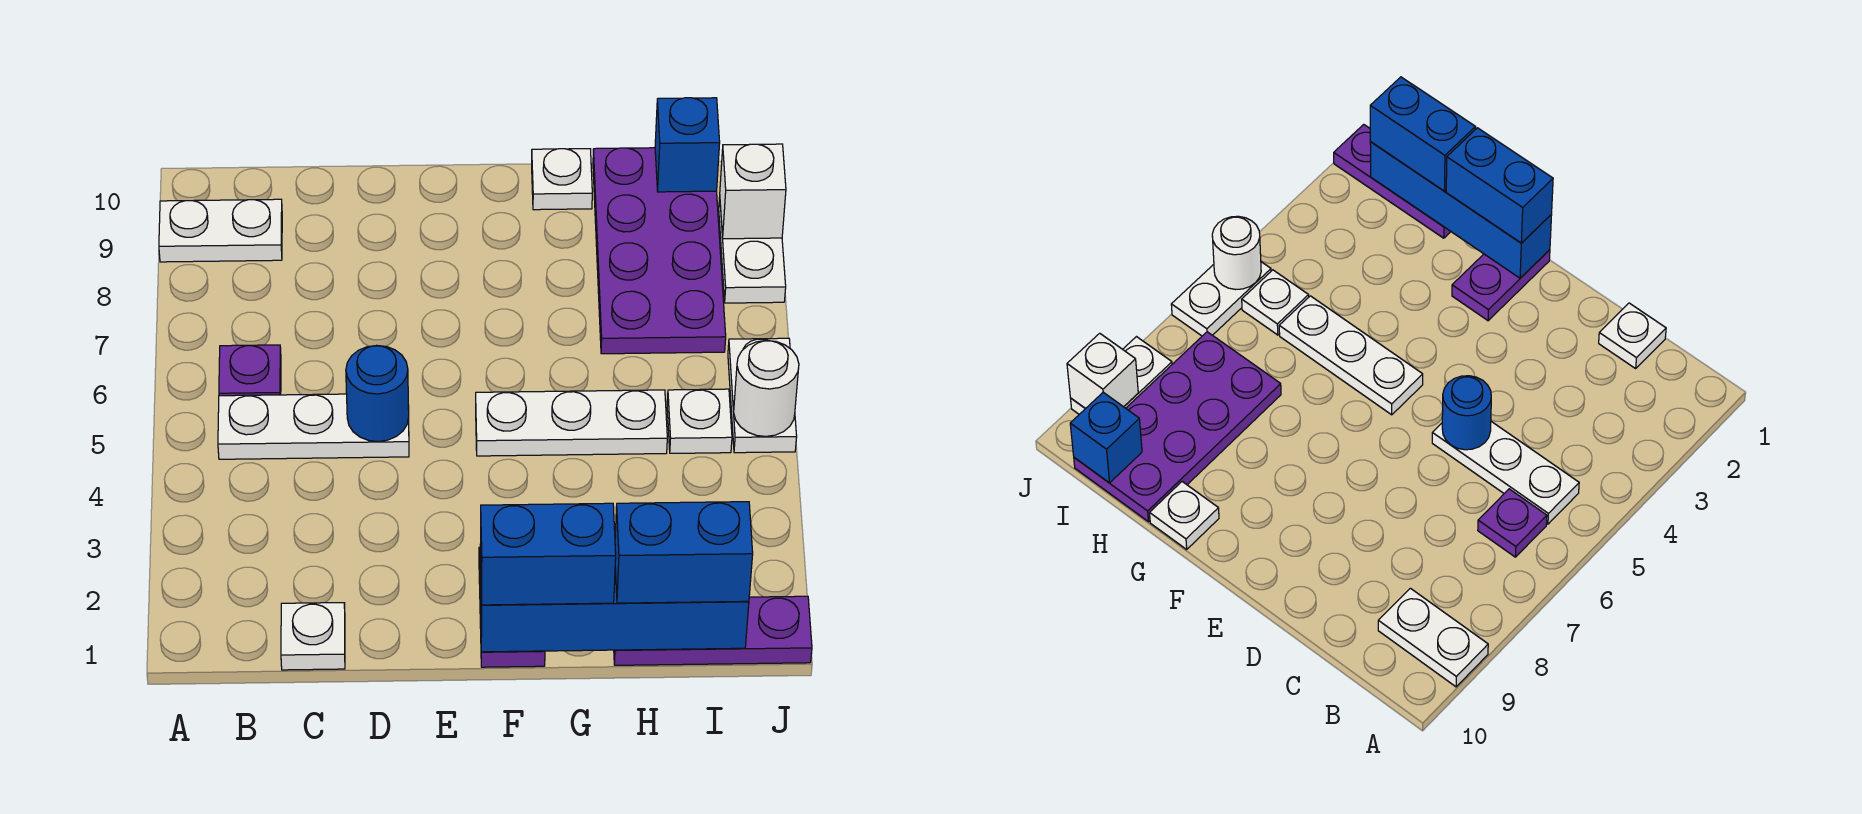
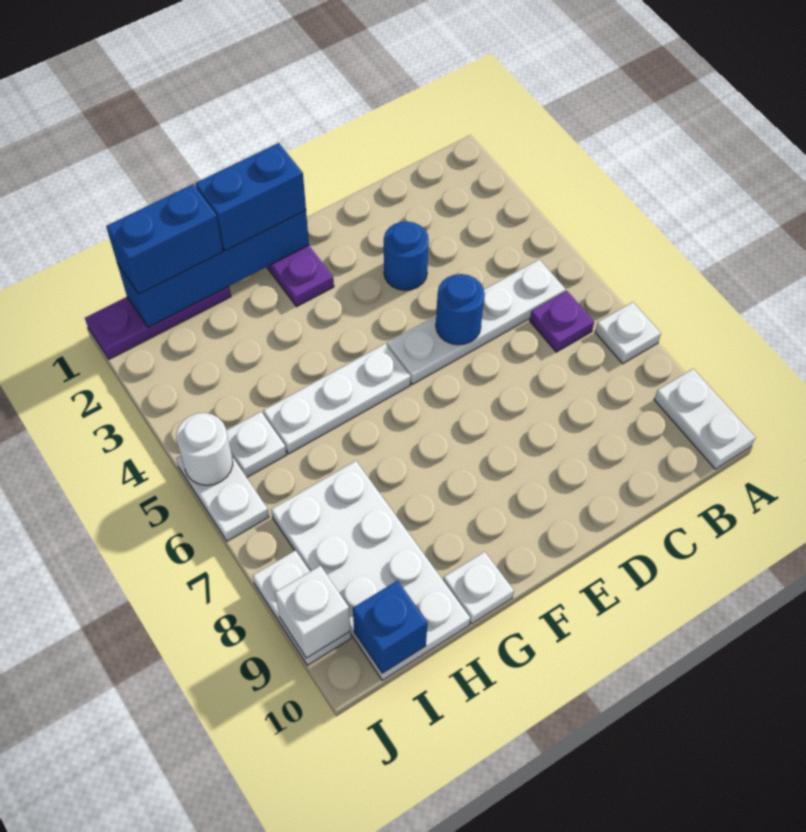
white plate A9:B9 level 1 -> white plate A9:A10 level 1
white plate B5:D5 level 1 -> white plate B5:E5 level 1
white plate C1 level 1 -> white plate A7 level 1
none -> blue round brick D3 level 1
purple plate H7:I10 level 1 -> white plate H7:I10 level 1

